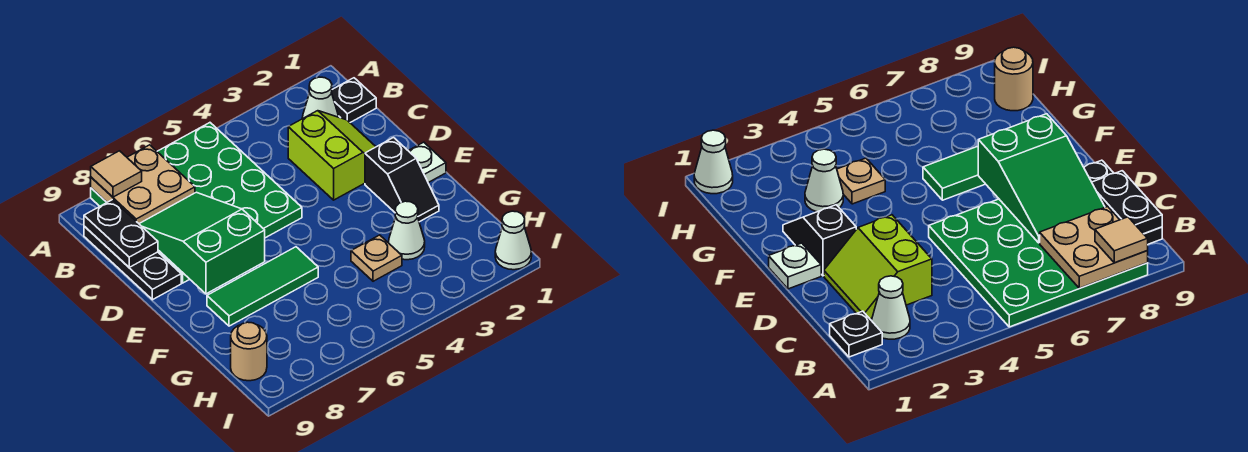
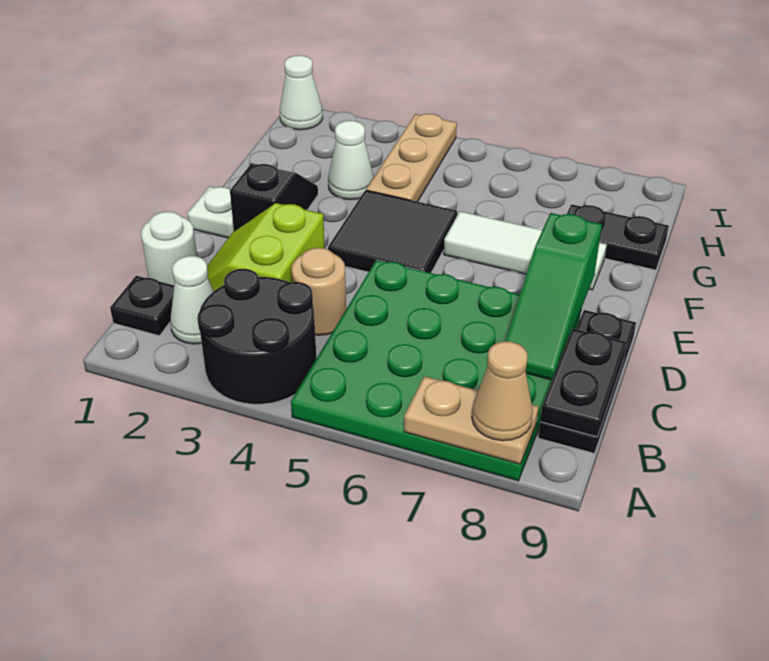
none -> black round brick A3:B4 level 1
tan plate A7:B8 level 2 -> tan plate A7:A8 level 2
tan tile A8 level 3 -> tan cone A8 level 3
none -> white round brick C1 level 1
green slope C7:E8 level 2 top E -> green slope C8:E8 level 2 top E
none -> black tile E4:F5 level 1
green tile F6:F8 level 1 -> white tile F6:F8 level 1
tan plate G4 level 1 -> tan plate G4:I4 level 1
none -> black plate G8:G9 level 1
tan round brick H9 level 1 -> tan round brick C4 level 1

